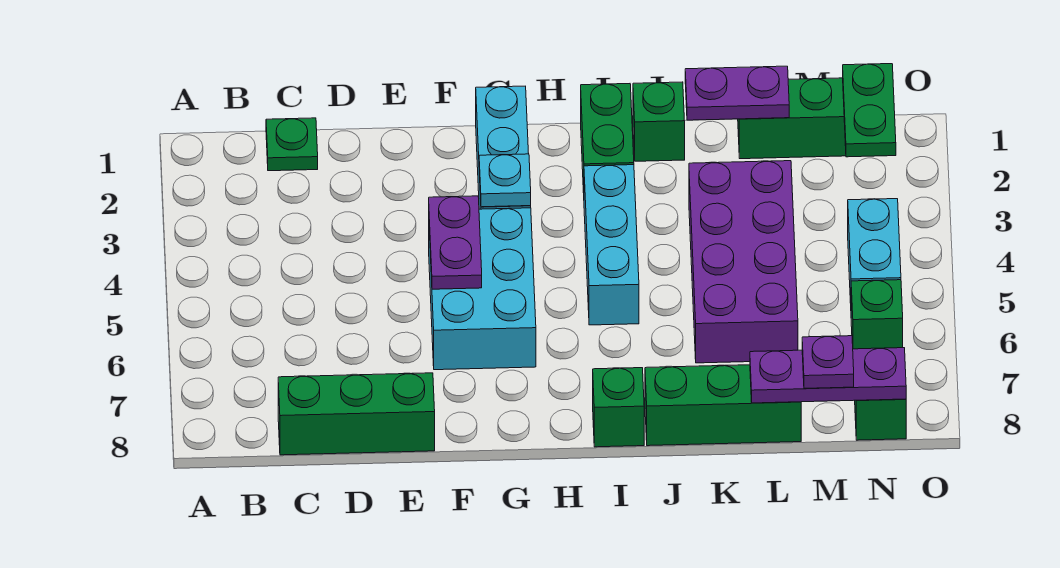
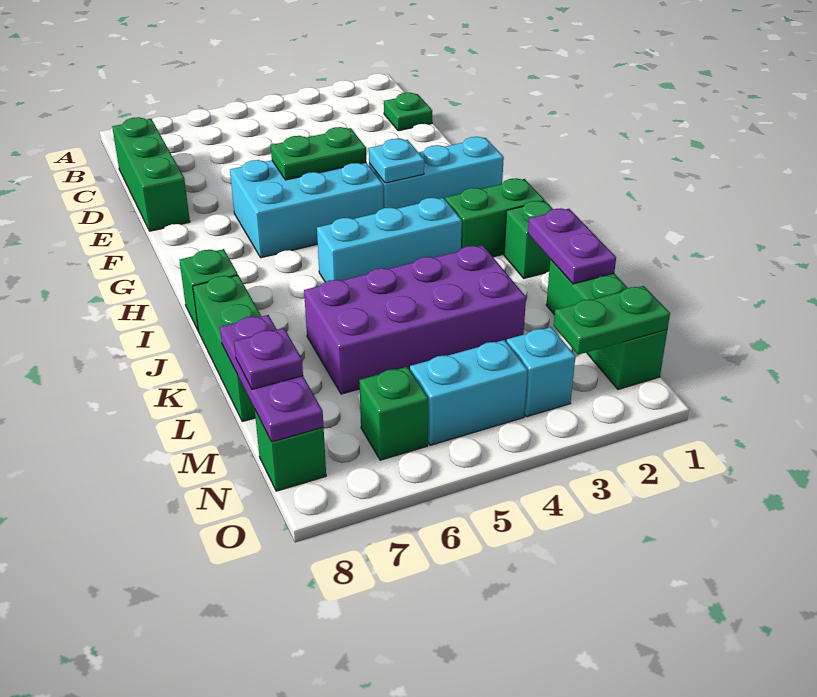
purple plate F4:F5 level 2 -> green plate F4:F5 level 2
none -> cyan brick N3 level 1

